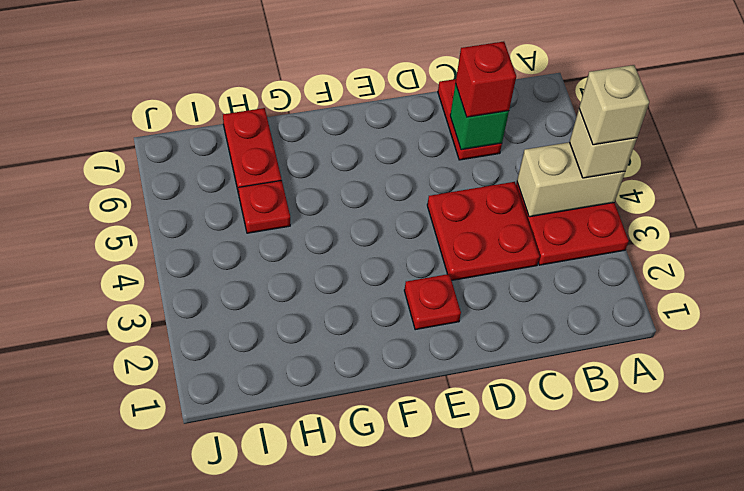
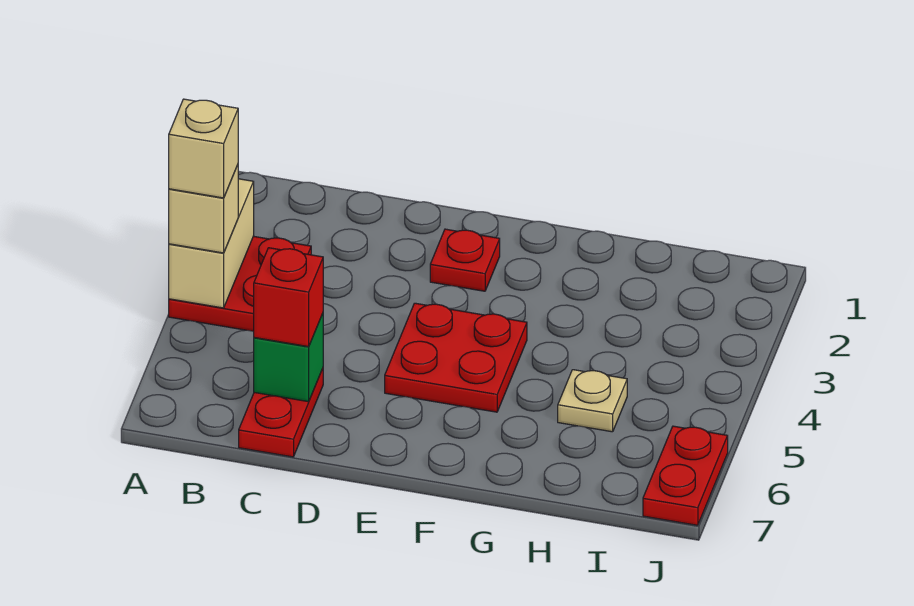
tan brick A4:B4 level 2 -> tan brick A3:A4 level 2
red plate C3:D4 level 1 -> red plate E4:F5 level 1
red plate H5 level 1 -> tan plate H5 level 1
red plate H6:H7 level 1 -> red plate J6:J7 level 1

